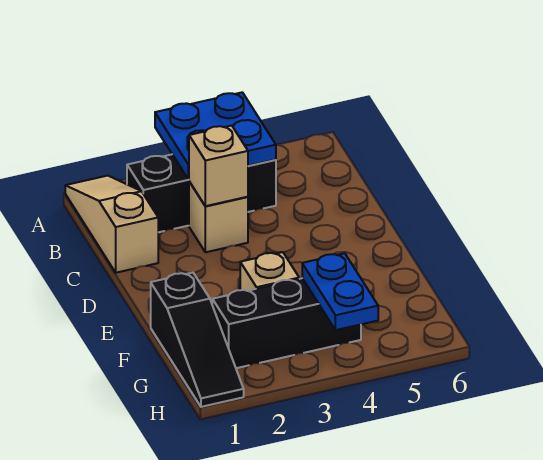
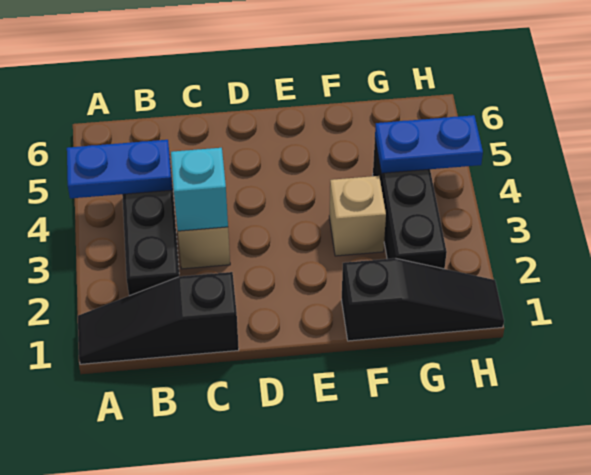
tan slope A1:C1 level 1 top C -> black slope A1:C1 level 1 top C
blue plate A3:B4 level 2 -> blue plate A4:B4 level 2
tan brick C3 level 2 -> cyan brick C3 level 2

